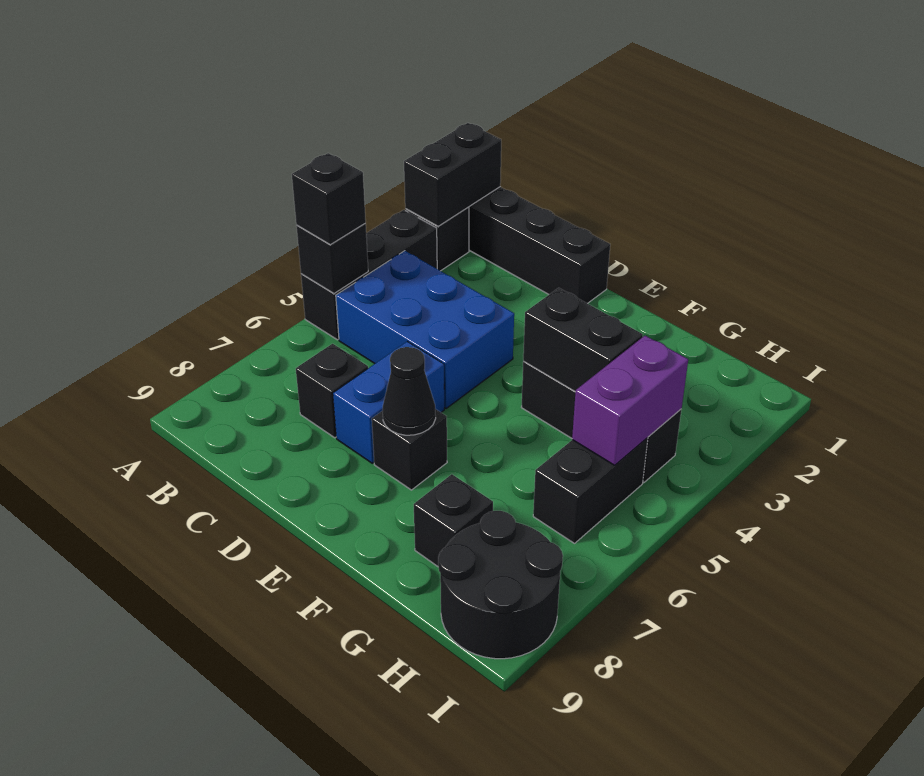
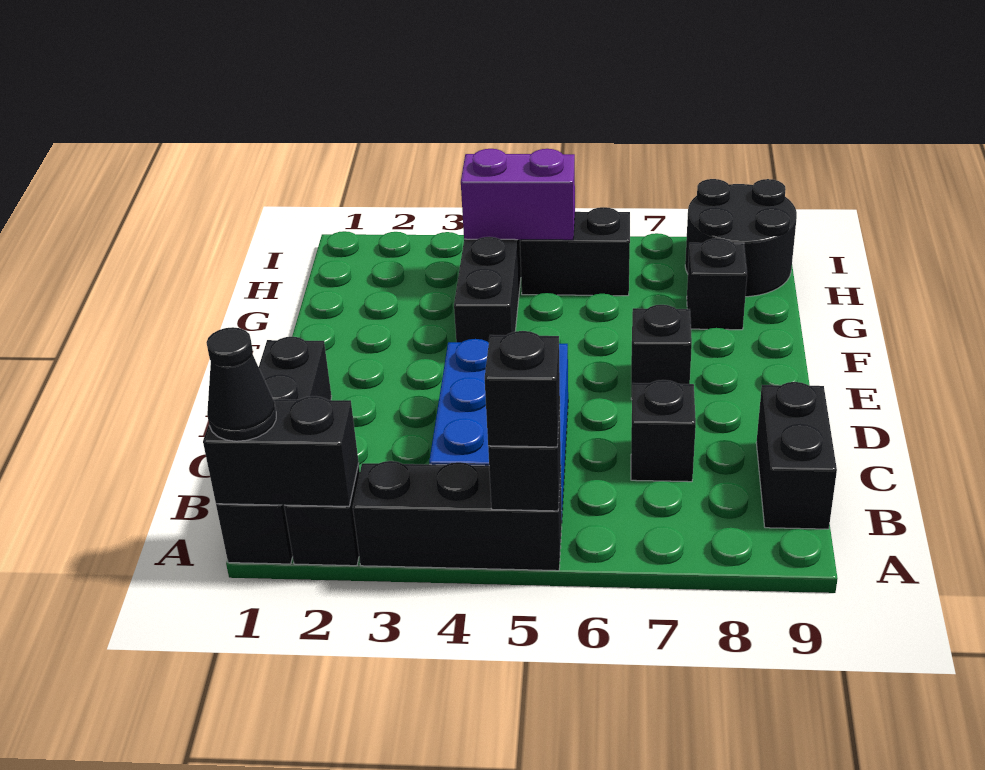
blue brick D6:D7 level 1 -> none
black cone E7 level 2 -> black cone A1 level 3
black brick F4:G4 level 2 -> black brick B9:C9 level 1

